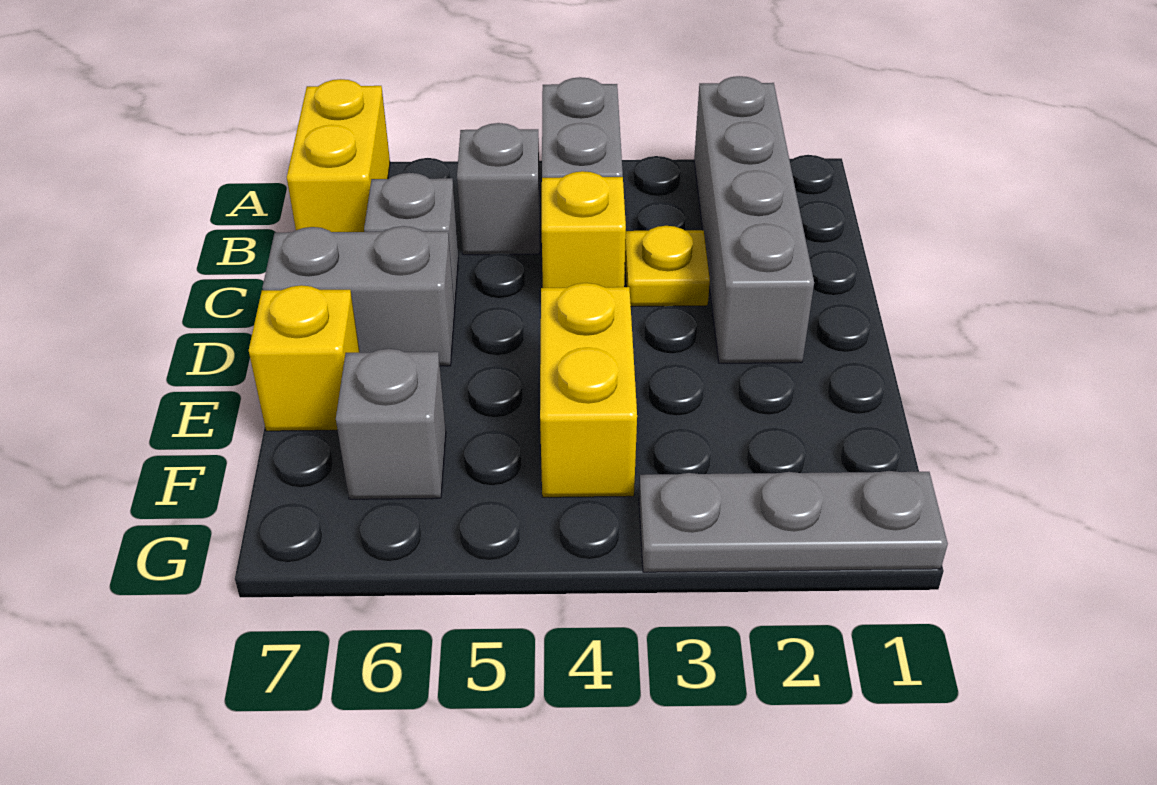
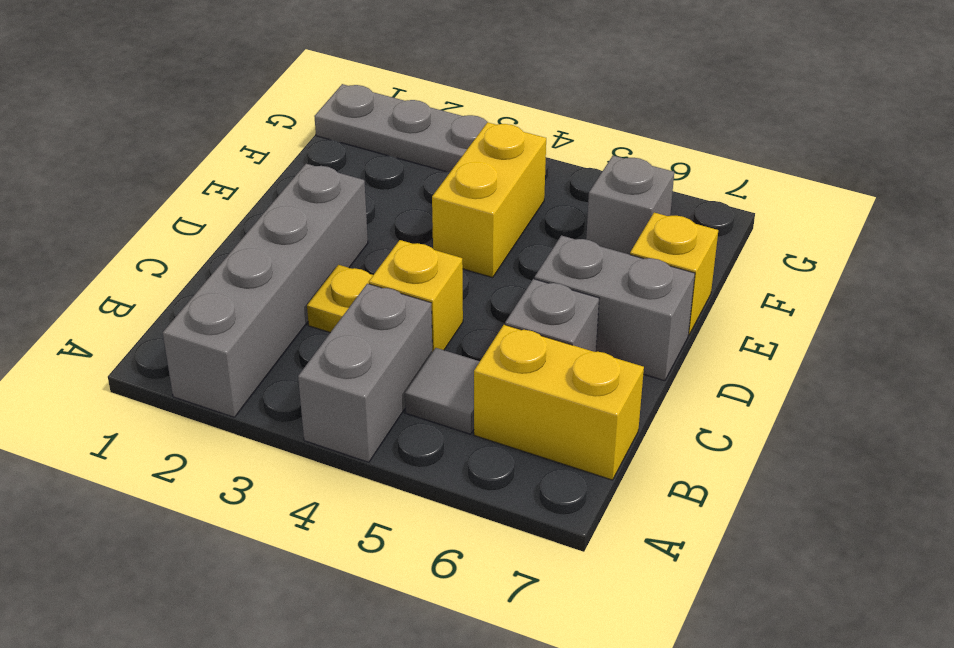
yellow brick A7:B7 level 1 -> yellow brick B6:B7 level 1
grey brick B5 level 1 -> grey tile B5 level 1

